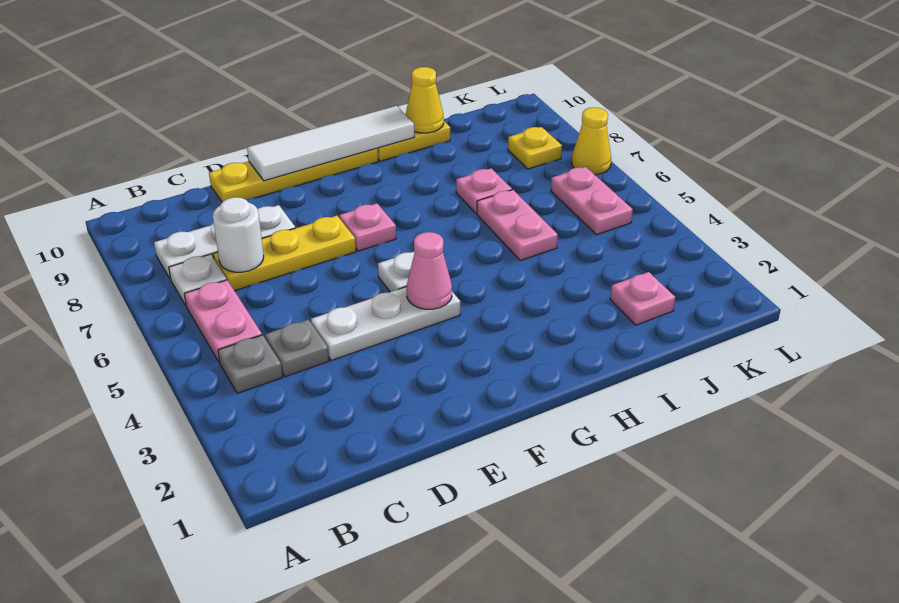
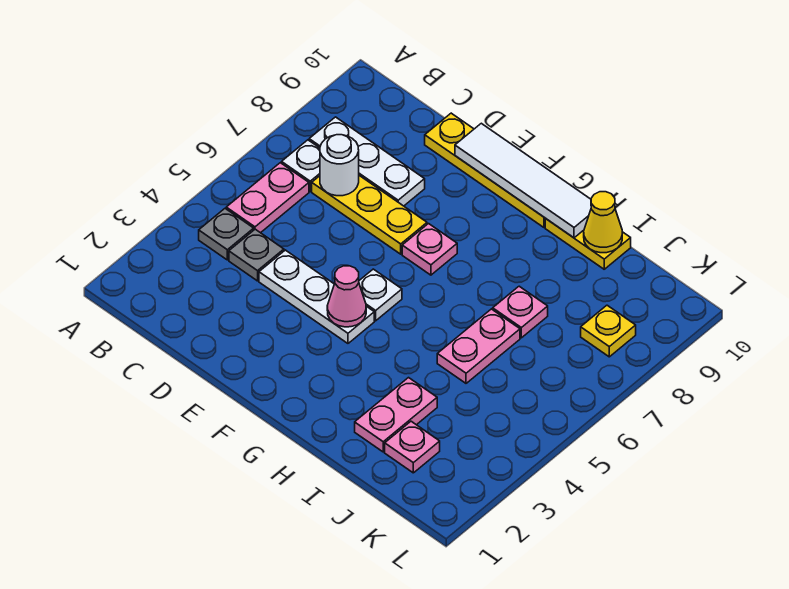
pink plate K5:K6 level 1 -> pink plate I2:I3 level 1
yellow cone L7 level 1 -> none

